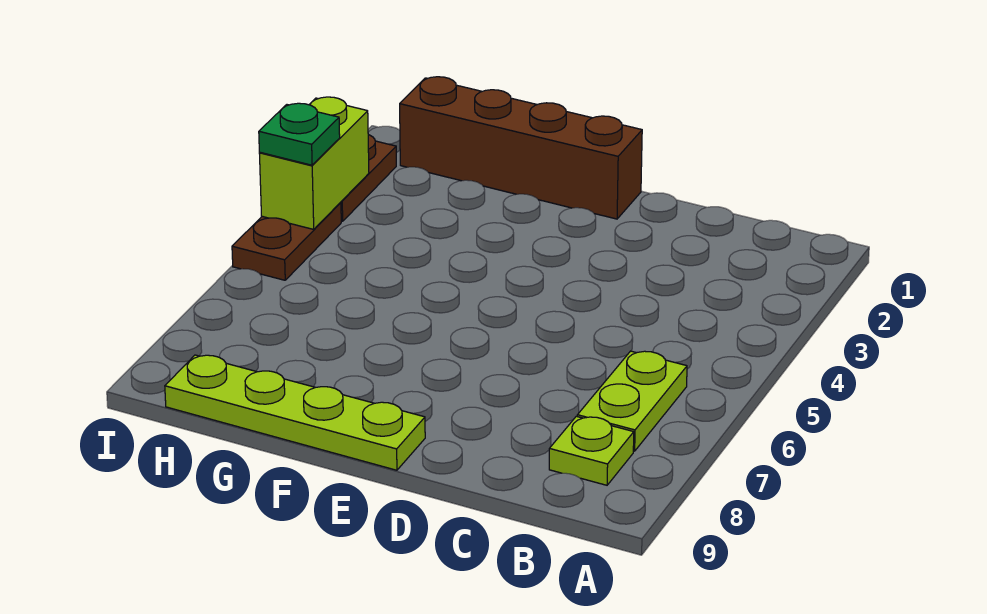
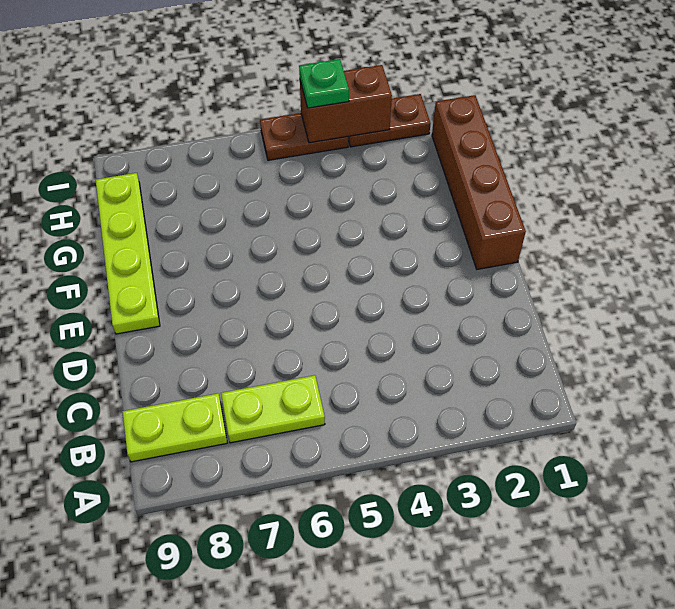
lime plate B8 level 1 -> lime plate B8:B9 level 1
lime brick I3:I4 level 2 -> brown brick I3:I4 level 2

